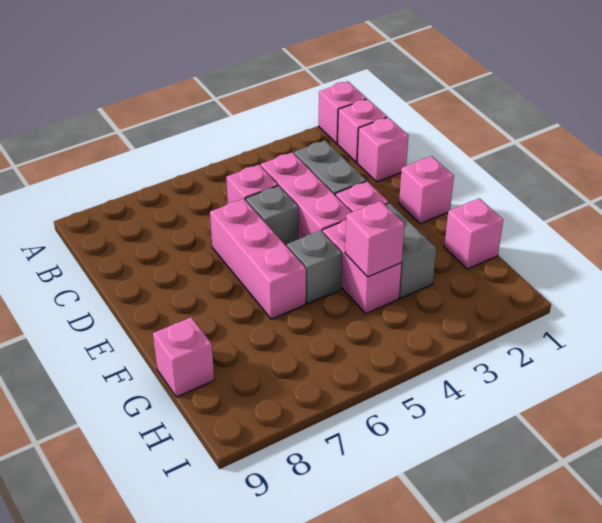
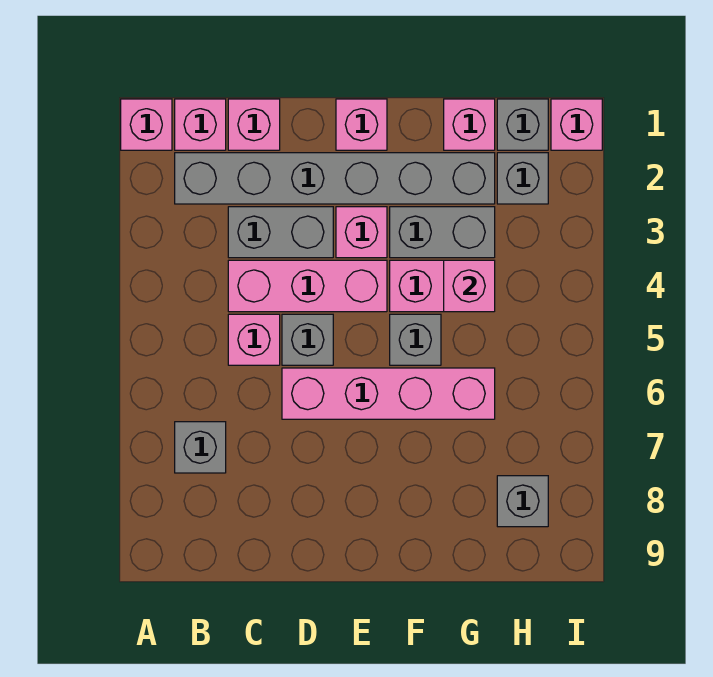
none -> grey brick B2:G2 level 1
none -> grey brick B7 level 1
pink brick D6:F6 level 1 -> pink brick D6:G6 level 1
pink brick G9 level 1 -> pink brick I1 level 1
none -> grey brick H1 level 1
none -> grey brick H2 level 1
none -> grey brick H8 level 1

